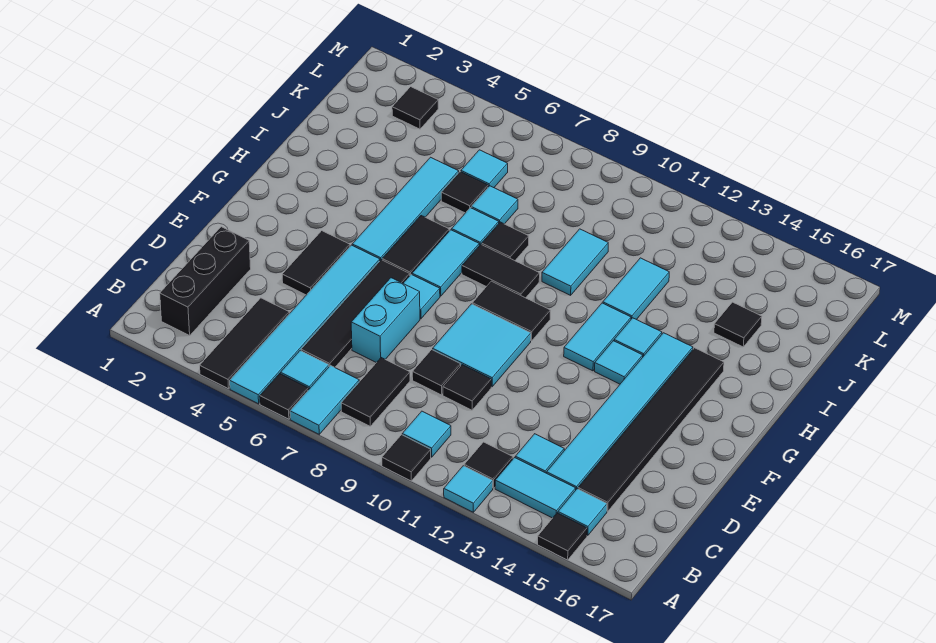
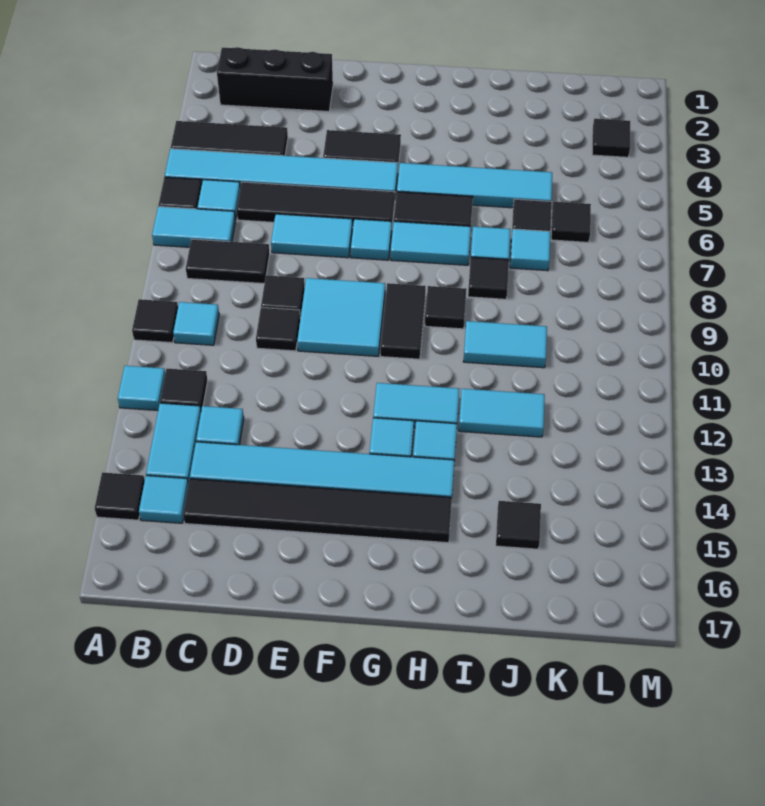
cyan brick D7:E7 level 1 -> cyan tile D7:E7 level 1
black tile H8:H9 level 1 -> black tile H9 level 1
cyan tile K6 level 1 -> black tile K6 level 1

